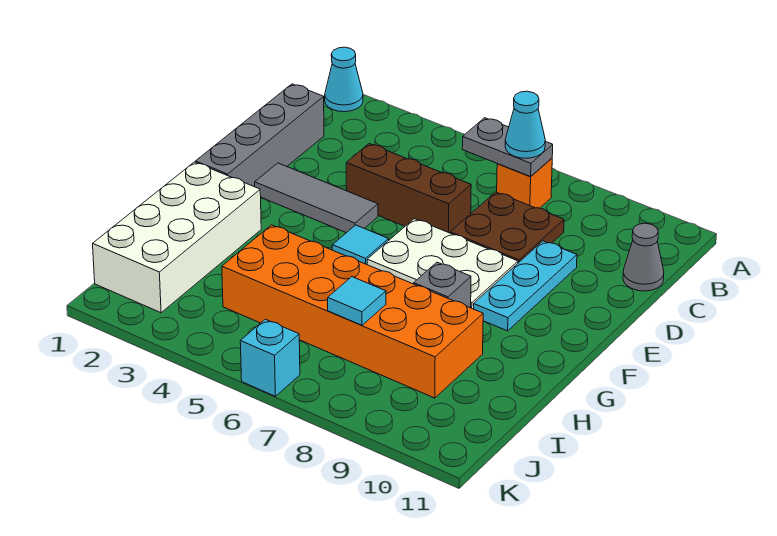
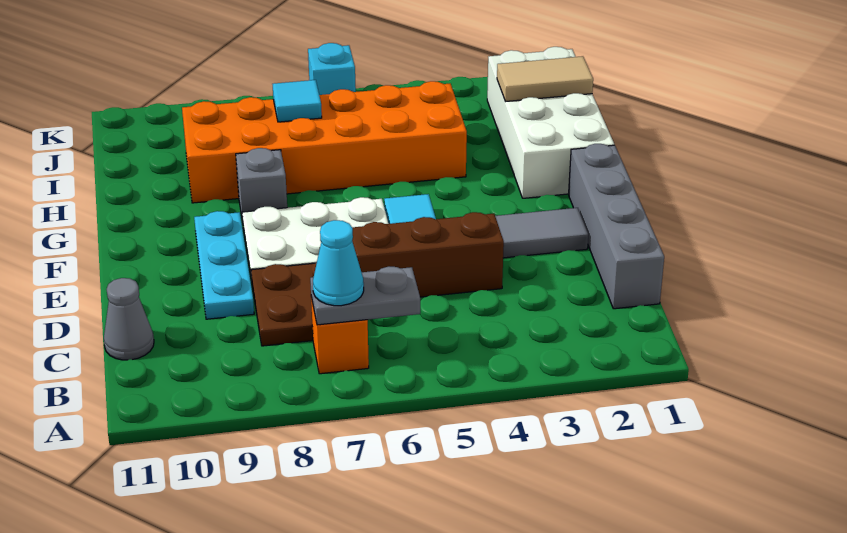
cyan cone A1 level 1 -> none
none -> tan tile I1:I2 level 2

